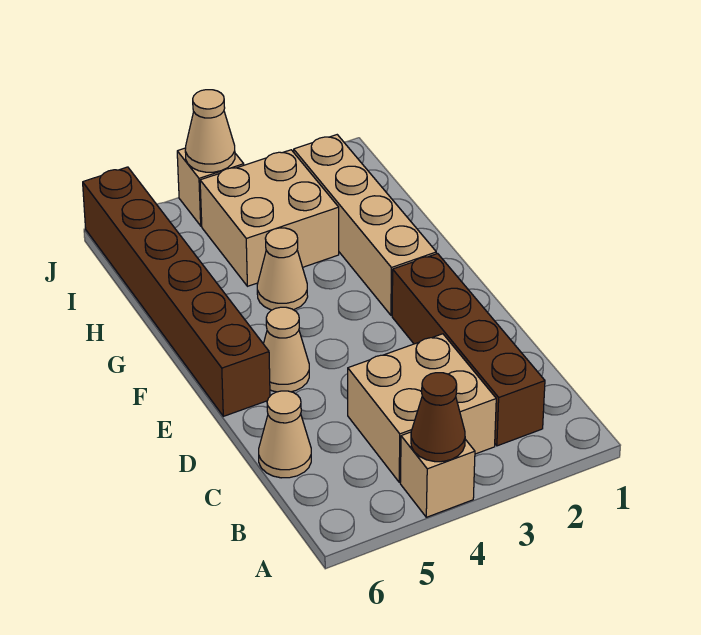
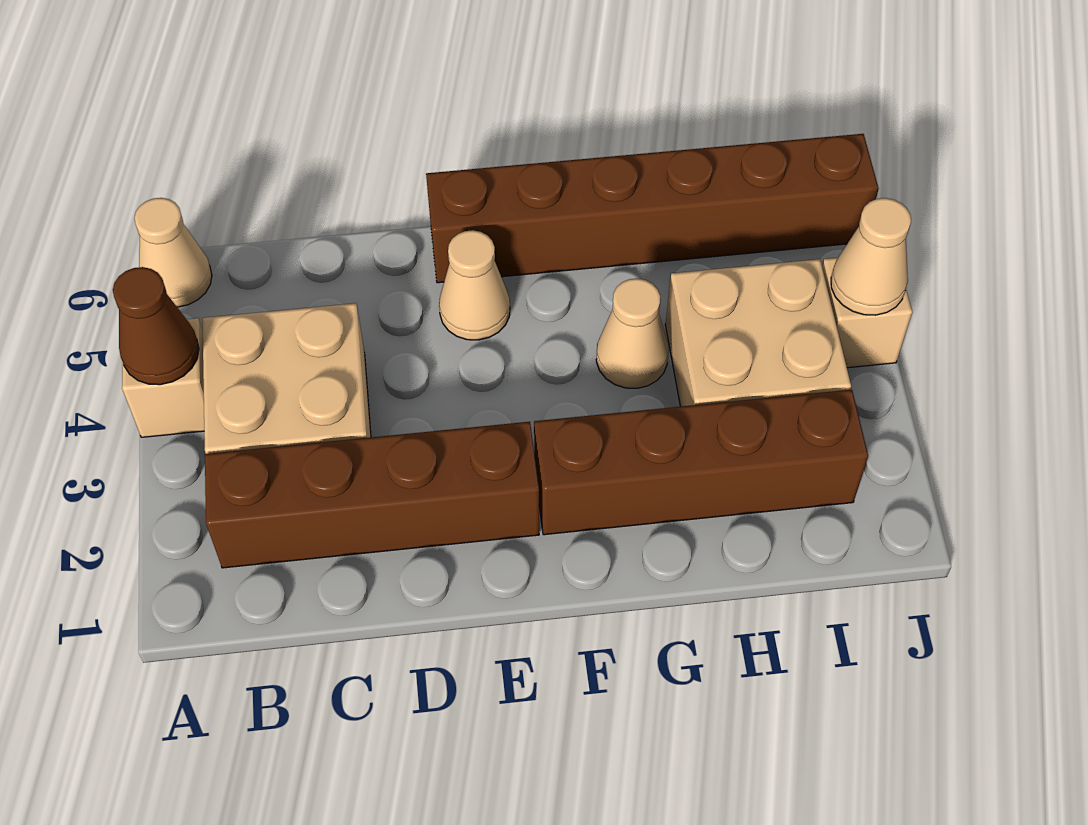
tan cone C6 level 1 -> tan cone A6 level 1
tan brick F2:I2 level 1 -> brown brick F2:I2 level 1

